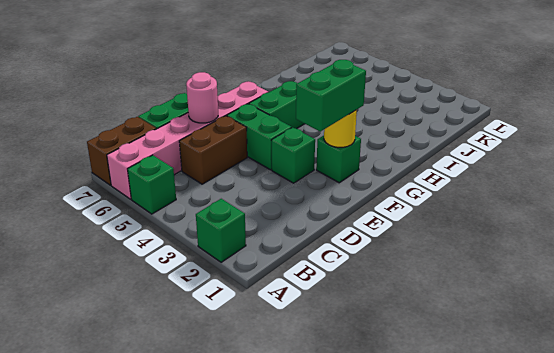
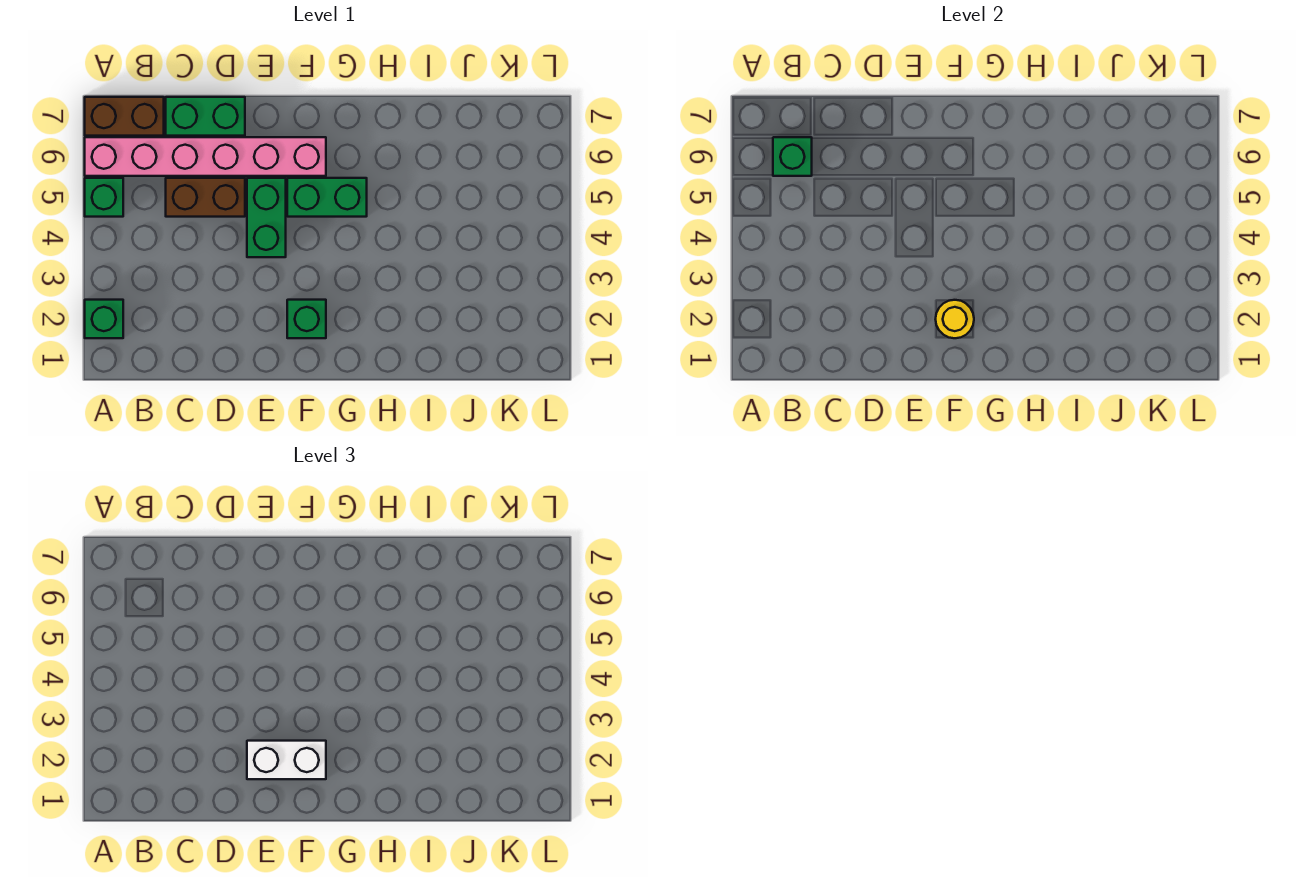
pink round brick D6 level 2 -> none
green brick E2:F2 level 3 -> white brick E2:F2 level 3
green brick E3 level 1 -> green brick B6 level 2

